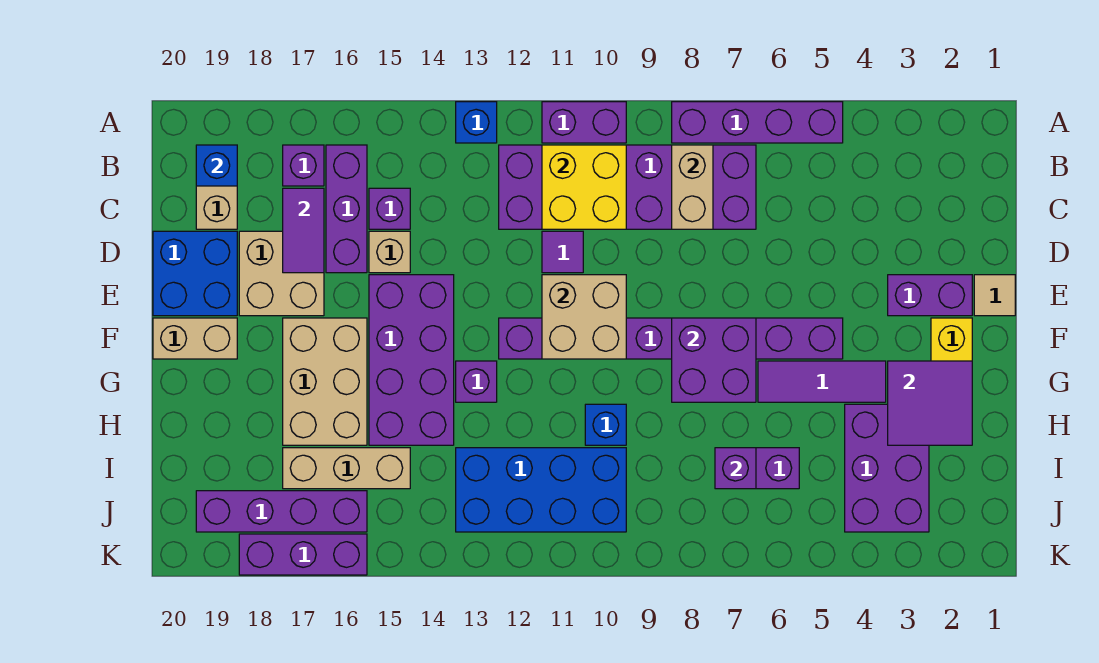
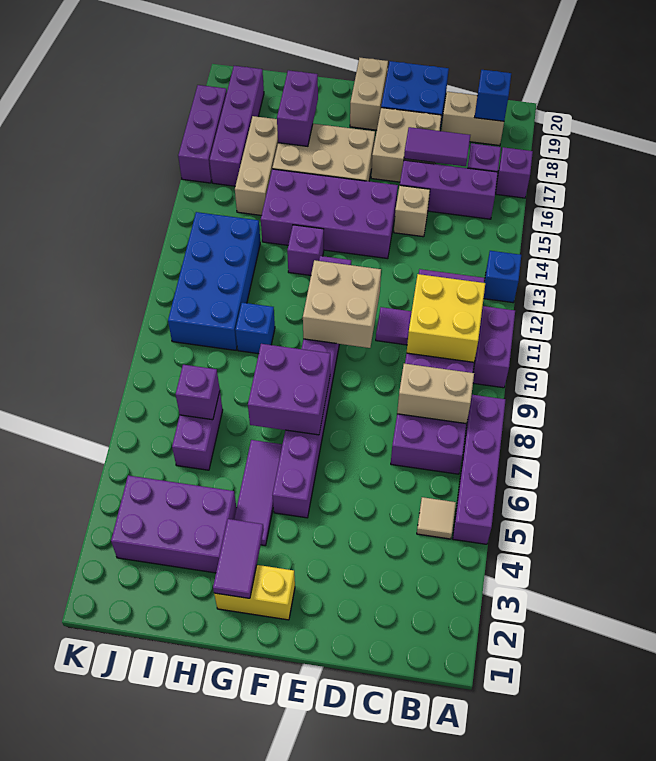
purple brick C15 level 1 -> purple brick A17 level 1
tan tile E1 level 1 -> tan tile B5 level 1
purple brick E2:E3 level 1 -> purple brick H17:H18 level 2
purple tile G2:H3 level 2 -> purple tile G2:G3 level 2

